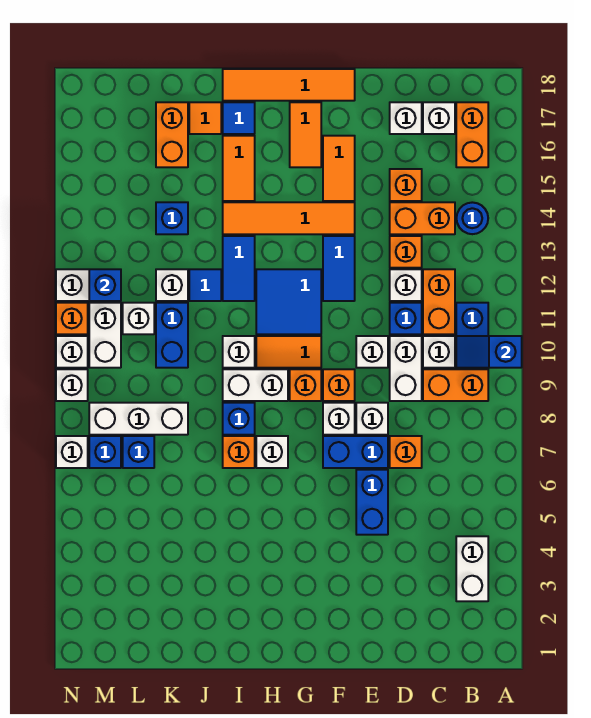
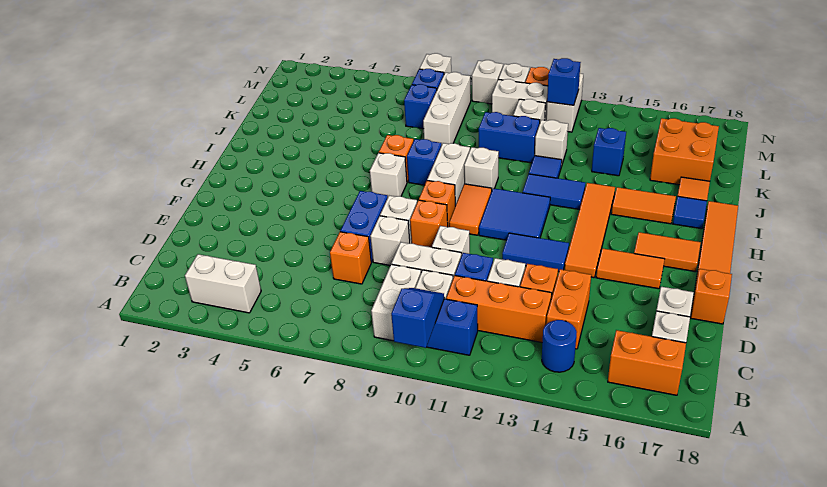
orange brick B9:C9 level 1 -> white brick B9:C9 level 1
orange brick C11:C12 level 1 -> orange brick C11:C13 level 1
orange brick D15 level 1 -> orange brick E18 level 1
blue brick E5:E6 level 1 -> none
orange brick K16:K17 level 1 -> orange brick K16:L17 level 1

